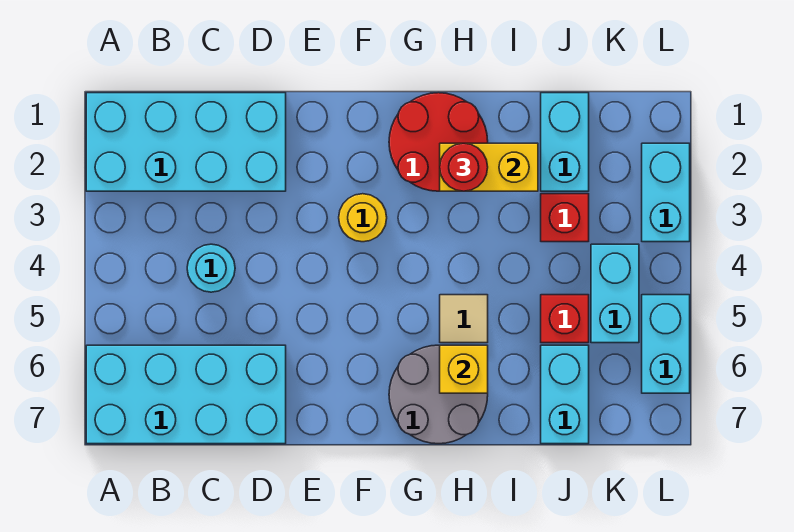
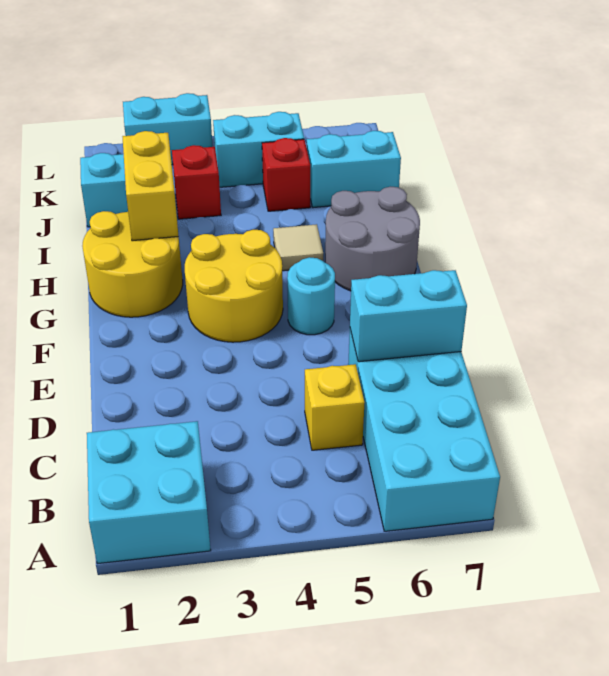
cyan brick A1:D2 level 1 -> cyan brick A1:B2 level 1
cyan round brick C4 level 1 -> cyan round brick F5 level 1
yellow round brick F3 level 1 -> yellow round brick F3:G4 level 1
red round brick G1:H2 level 1 -> yellow round brick G1:H2 level 1
red round brick H2 level 3 -> none
yellow brick H6 level 2 -> yellow brick C5 level 1
cyan brick L5:L6 level 1 -> cyan brick D6:D7 level 2

